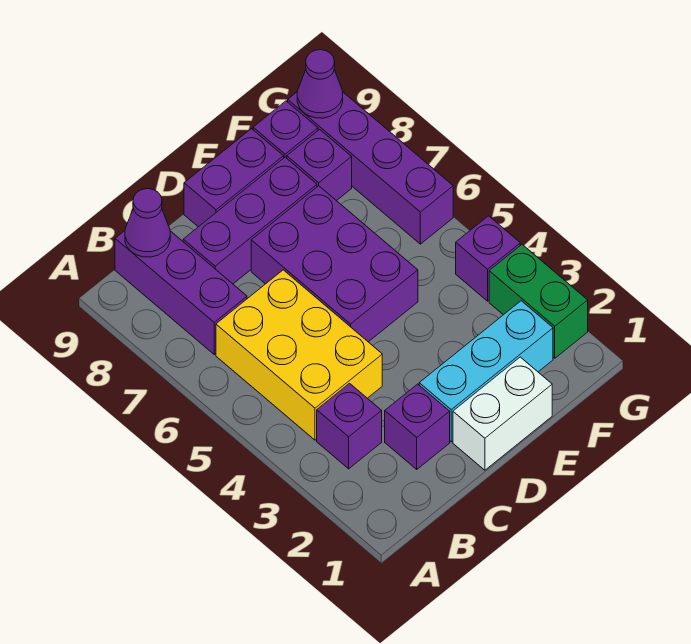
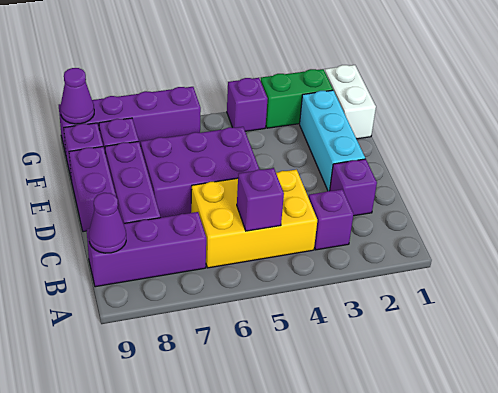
none -> purple brick B5 level 2
white brick D1:E1 level 1 -> white brick F1:G1 level 1

